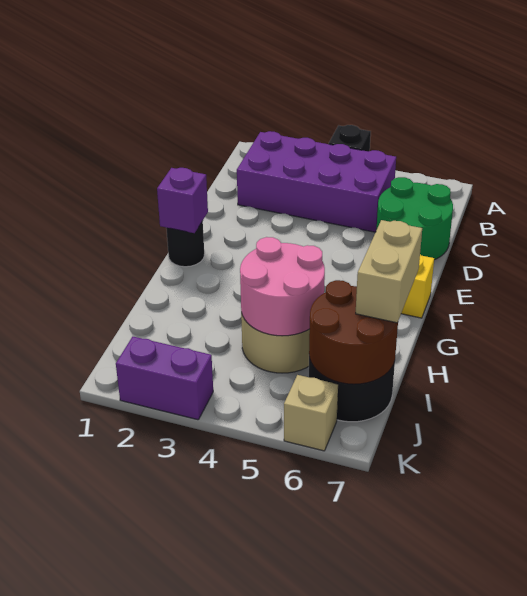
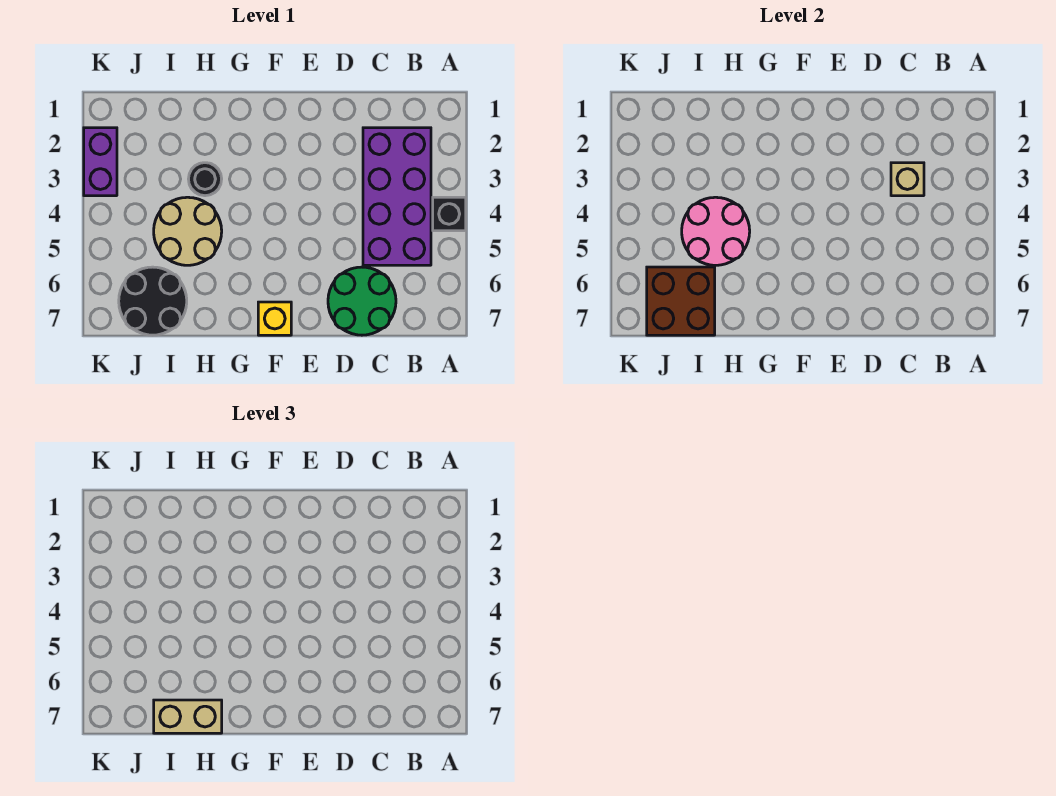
black round brick F1 level 1 -> black round brick H3 level 1
purple brick F1 level 2 -> none
brown round brick I6:J7 level 2 -> brown brick I6:J7 level 2
tan brick K6 level 1 -> tan brick C3 level 2

